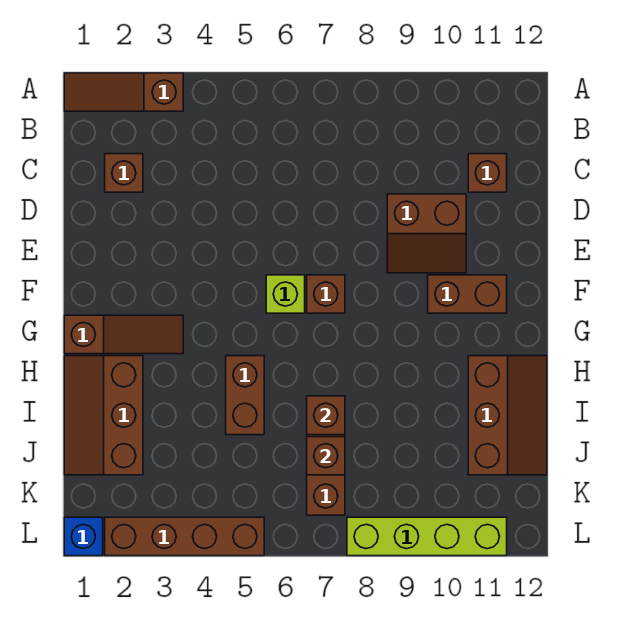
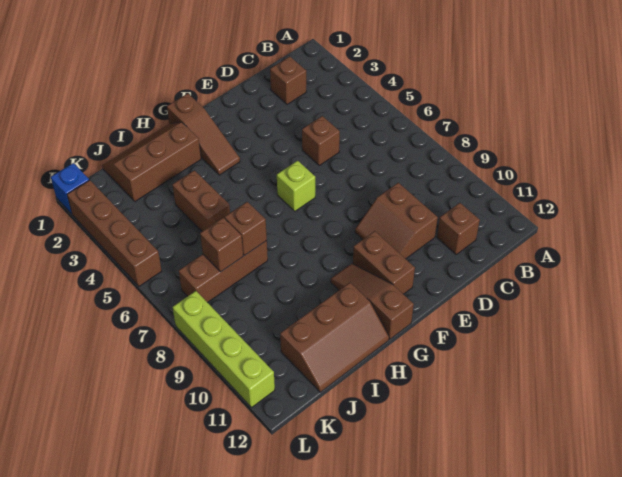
brown slope A1:A3 level 1 top 3 -> brown slope G10:G12 level 1 top 12
brown brick F7 level 1 -> brown brick D5 level 1
brown brick H5:I5 level 1 -> brown brick I4:I5 level 1

